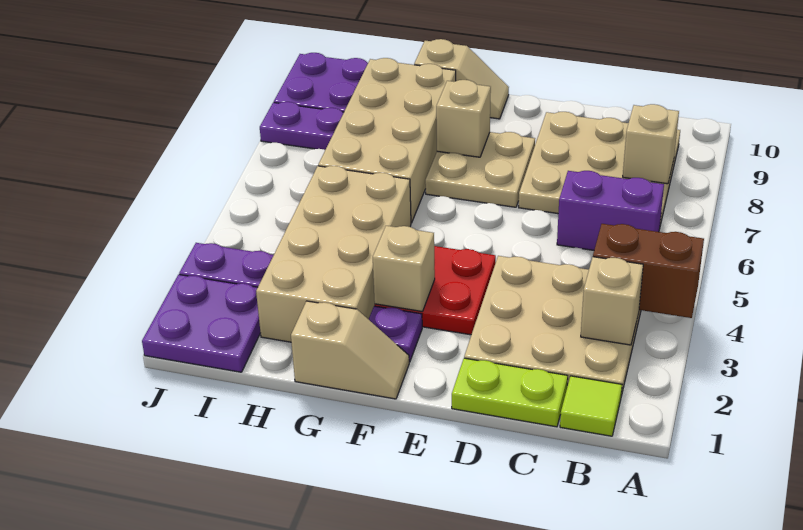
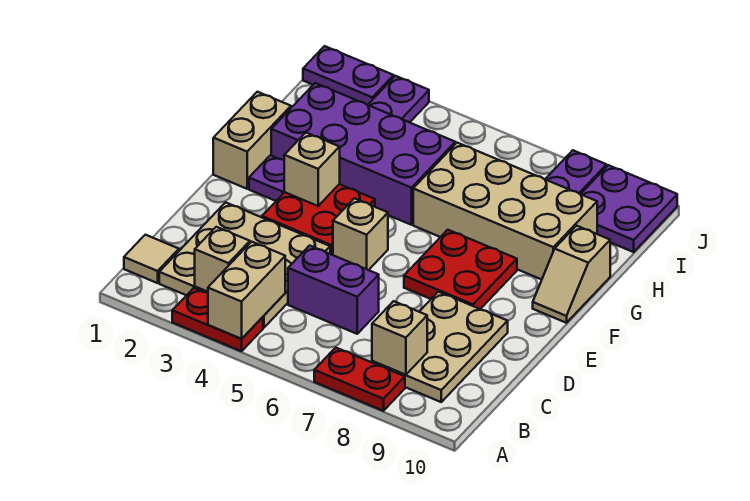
none -> red plate A3:A4 level 1
brown brick A4:B4 level 2 -> tan brick A4:B4 level 2
none -> red plate A7:A8 level 1
lime tile B1 level 1 -> tan tile B1 level 1
purple brick B6:C6 level 1 -> purple brick C5:C6 level 1
tan plate B7:D9 level 1 -> tan plate B8:D9 level 1
lime plate C1:D1 level 1 -> none
tan plate E7:F8 level 1 -> red plate E7:F8 level 1
tan slope F1:G1 level 1 top G -> tan brick F1:G1 level 1
tan brick F8 level 2 -> tan brick E5 level 1
tan brick G2:H5 level 1 -> purple brick G2:H5 level 1
purple plate I1:J2 level 1 -> purple plate J1:J2 level 1

